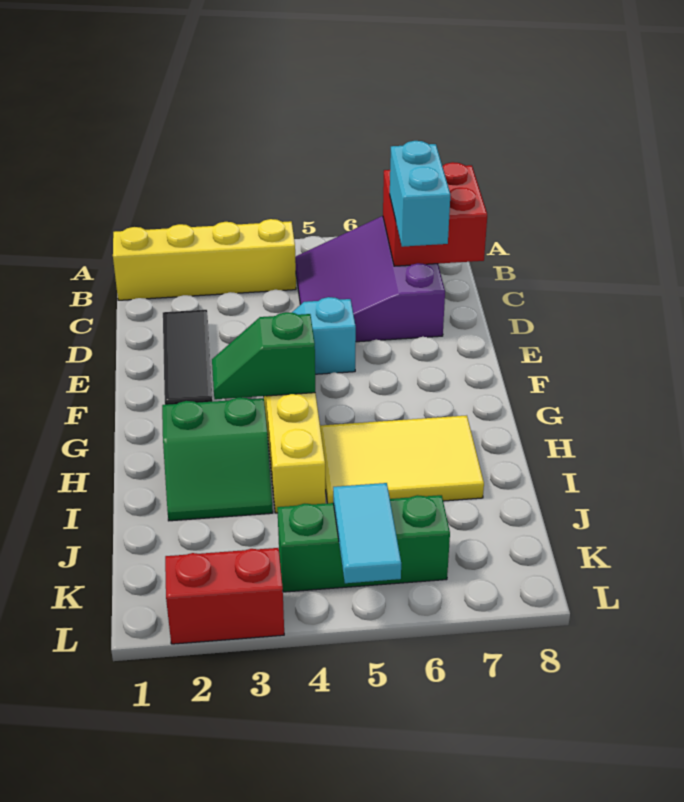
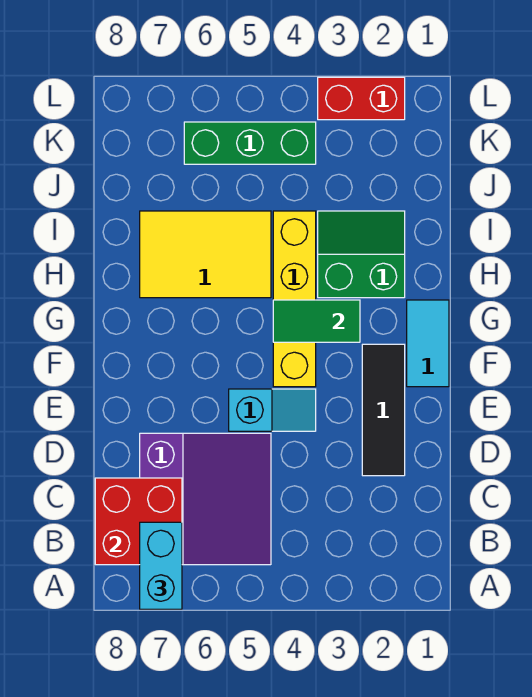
yellow brick B1:B4 level 1 -> none
cyan brick C7:D7 level 3 -> cyan brick A7:B7 level 3
green slope G3:G4 level 2 top 4 -> green tile G3:G4 level 2
cyan tile K5:L5 level 2 -> cyan tile F1:G1 level 1

